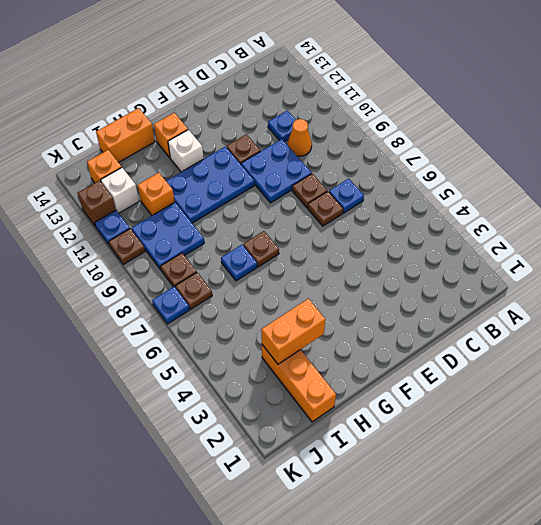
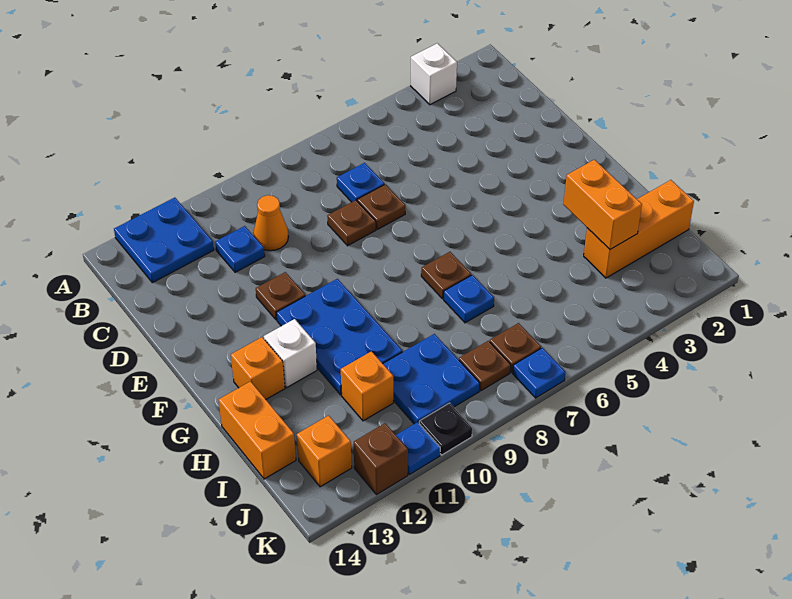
blue plate D9:E10 level 1 -> blue plate A12:B13 level 1
white brick J12 level 1 -> white brick A3 level 1
brown plate K10 level 1 -> black plate K10 level 1

